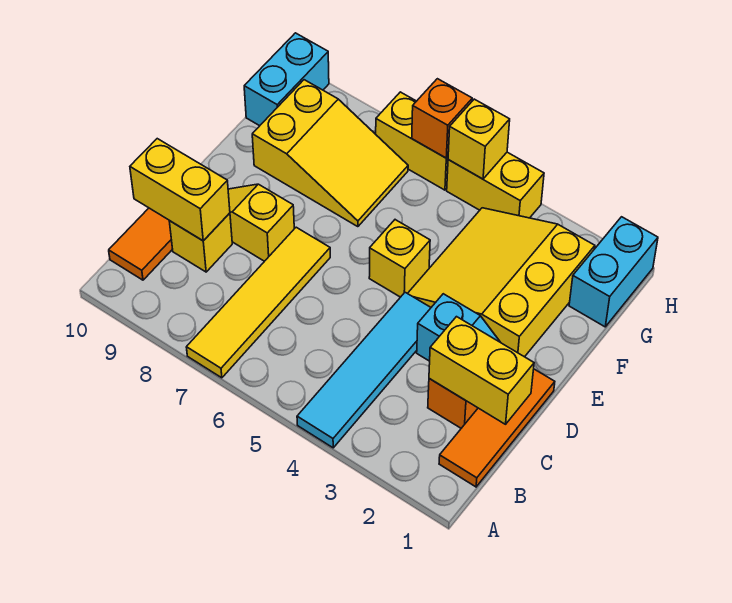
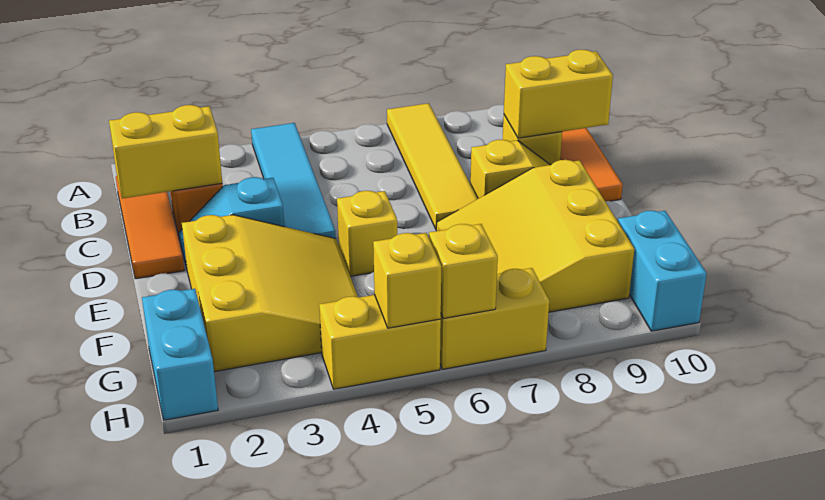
yellow slope F7:G9 level 1 top 9 -> yellow slope E7:G9 level 1 top 9
orange brick H6 level 2 -> yellow brick H6 level 2

